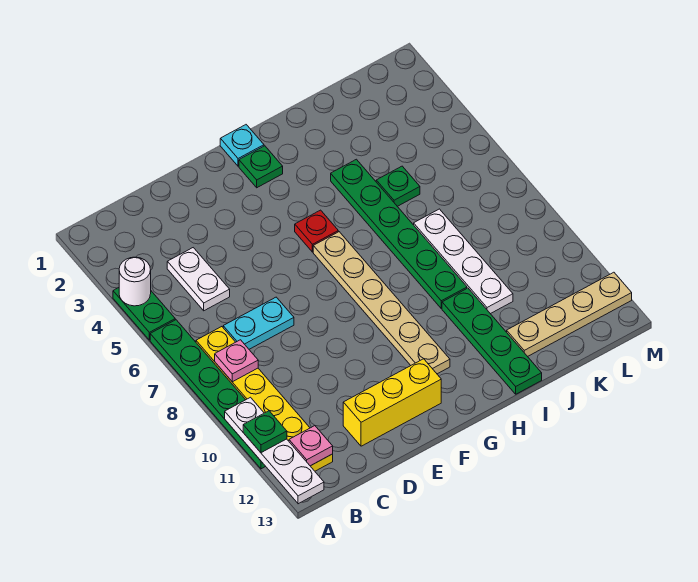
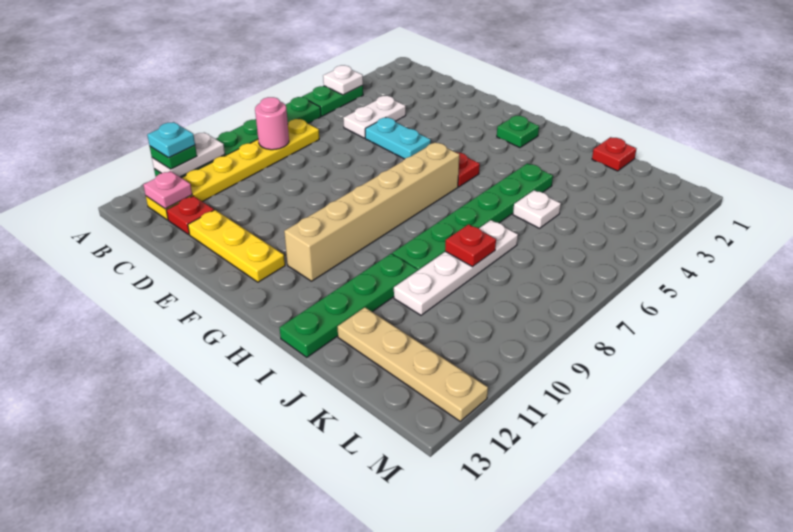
white round brick A4 level 2 -> white plate A4 level 2
white plate A10:A13 level 2 -> white plate A10:A11 level 2
pink plate B8 level 2 -> pink round brick B8 level 2
cyan plate C7:D7 level 1 -> cyan plate D5:E5 level 1
none -> red plate C12 level 1
yellow brick D12:F12 level 1 -> yellow plate D12:F12 level 1
cyan plate G1 level 1 -> cyan plate A11 level 4
tan plate G6:G11 level 1 -> tan brick G6:G11 level 1
none -> red plate J1 level 1
green plate J5 level 1 -> white plate J5 level 1
none -> red plate J8 level 2

